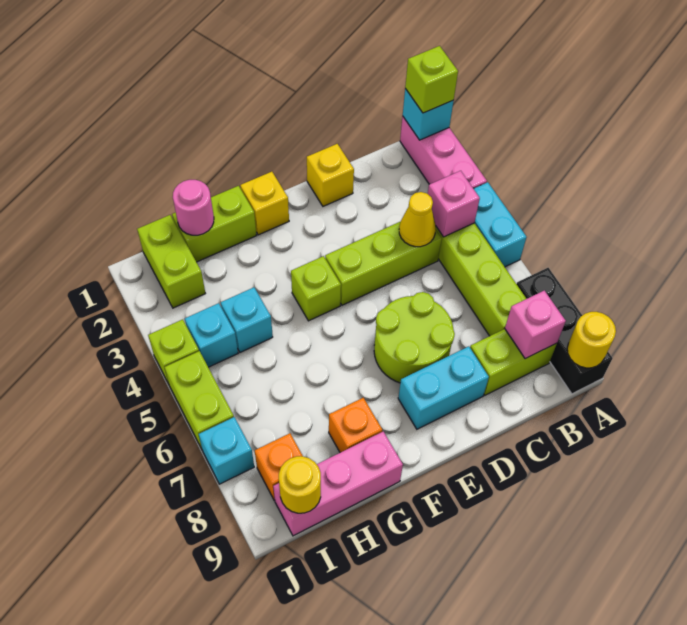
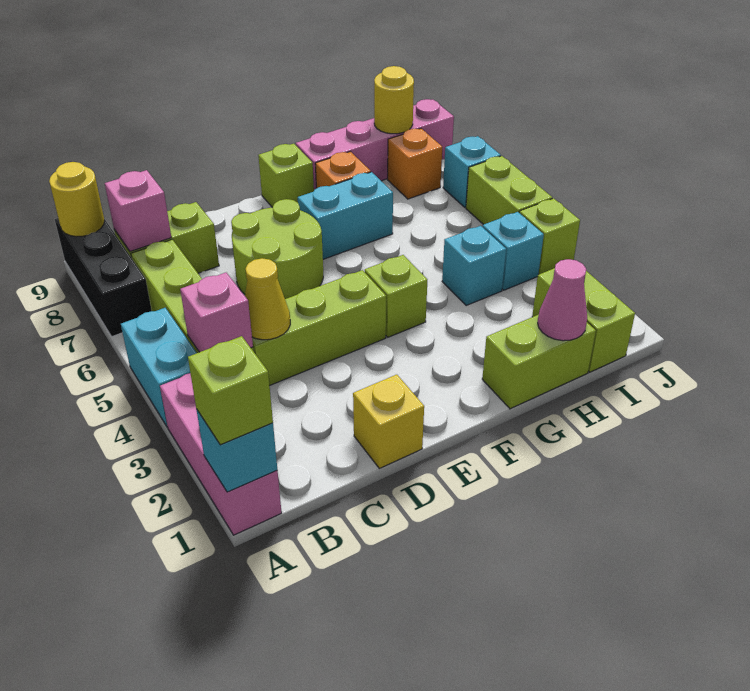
cyan brick D8:E8 level 1 -> cyan brick F7:G7 level 1
yellow brick F1 level 1 -> none
none -> lime brick F9 level 1
pink brick G9:I9 level 1 -> pink brick G9:J9 level 1
pink round brick H1 level 2 -> pink cone H1 level 2

